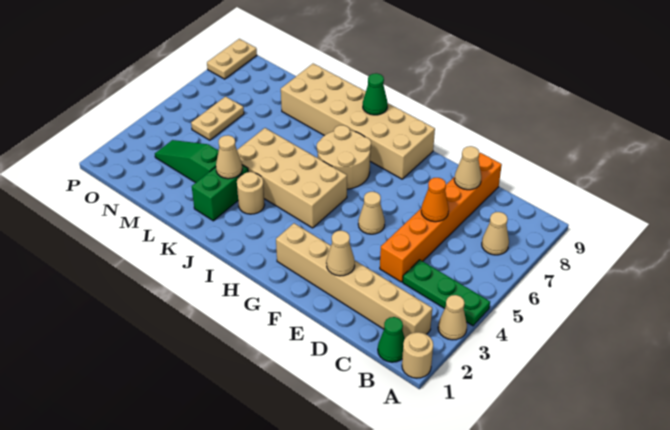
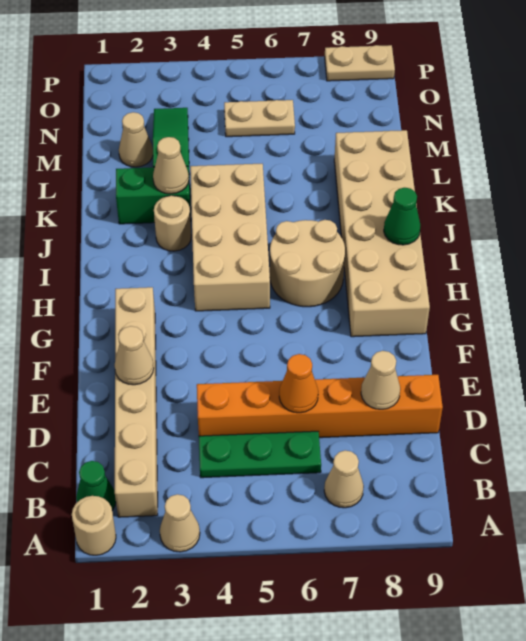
green plate A4:C4 level 1 -> green plate C4:C6 level 1
tan cone F5 level 1 -> tan cone M2 level 1

